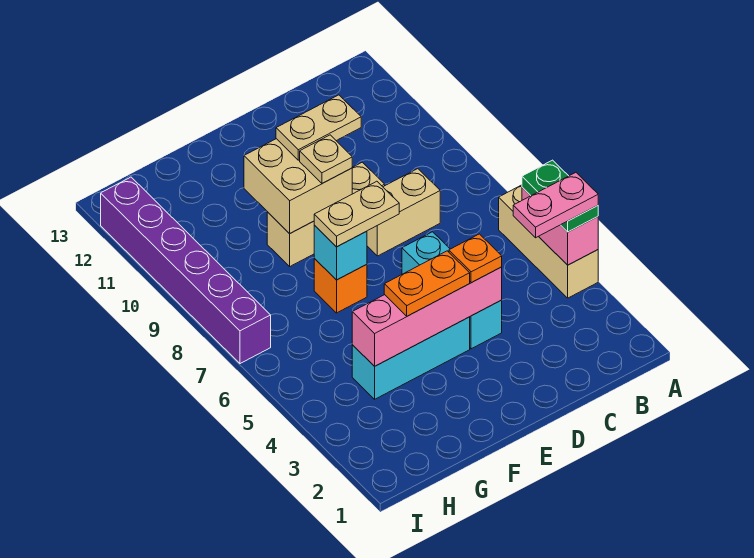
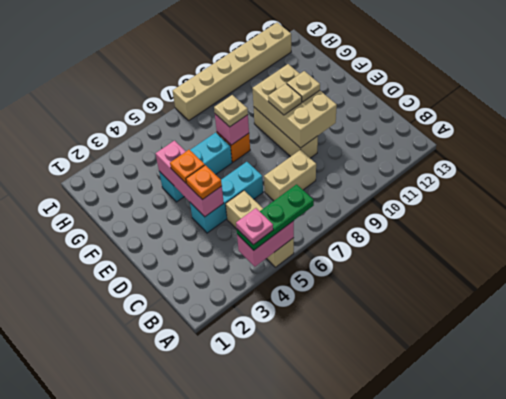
tan brick A4:A6 level 1 -> tan brick A5:C5 level 1
green plate A4:A5 level 3 -> green plate A4:A6 level 3
pink plate A4:B4 level 4 -> pink plate A4 level 4
tan brick C8:D8 level 1 -> tan brick C7:C8 level 1
pink brick D4:G4 level 2 -> pink brick D4:F4 level 2
tan plate D10:E10 level 3 -> tan plate E10 level 3
cyan brick E4:G4 level 1 -> cyan brick F4:F6 level 1
orange plate E4:F4 level 3 -> orange plate E4 level 3
tan plate E7:F7 level 3 -> tan plate F7 level 3
tan brick E9:F10 level 2 -> tan brick D9:F10 level 2
cyan brick F7 level 2 -> pink brick F7 level 2
purple brick I7:I12 level 1 -> tan brick I7:I12 level 1

